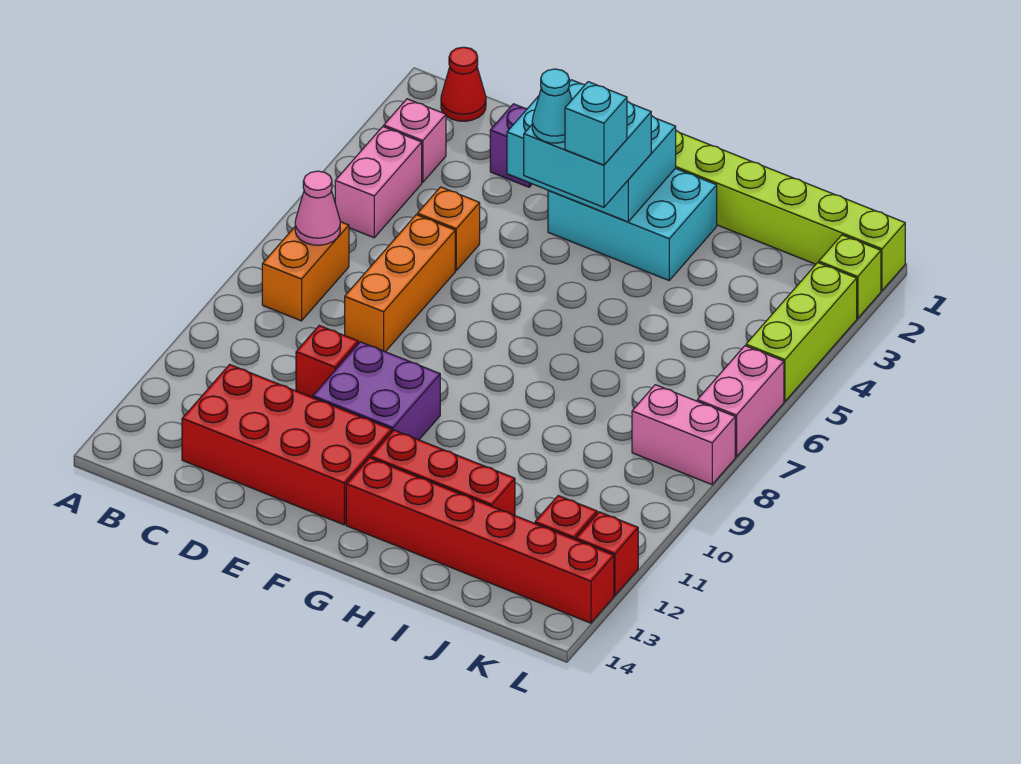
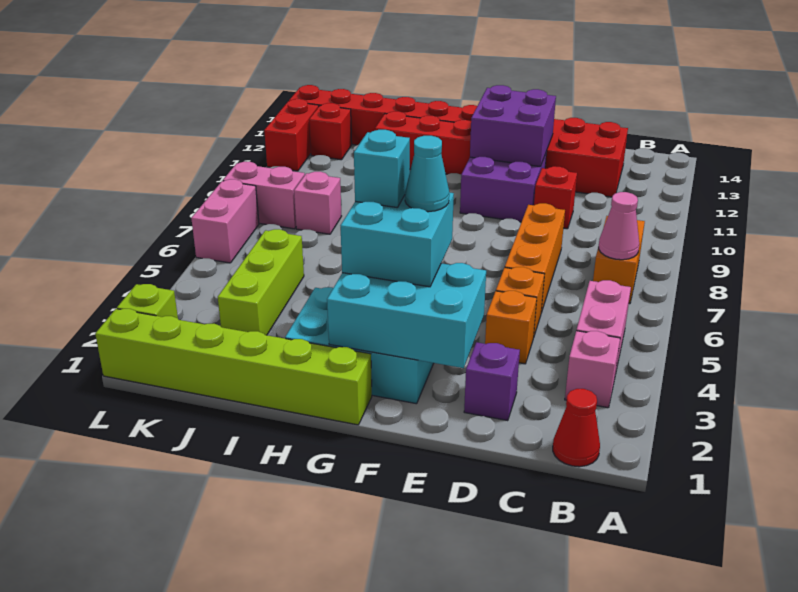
none -> orange brick D4 level 1
none -> purple brick E11:F12 level 2
none -> pink brick J8 level 1
lime brick L3:L5 level 1 -> lime brick J3:J5 level 1
red brick L12 level 1 -> red brick L11:L12 level 1

